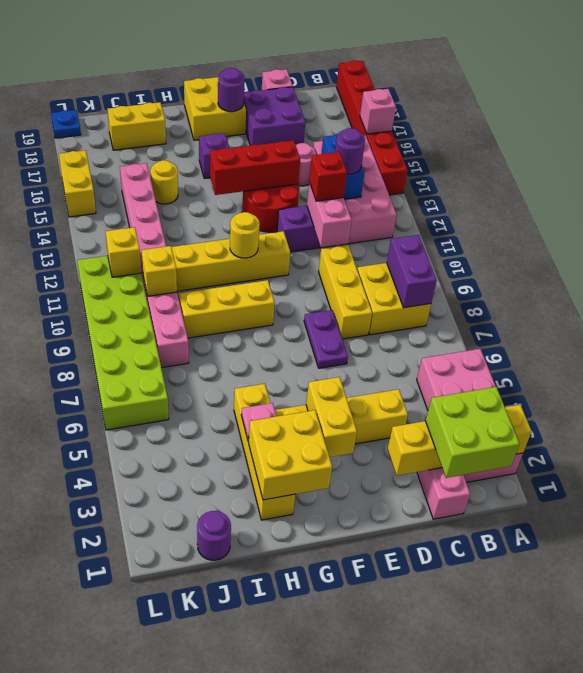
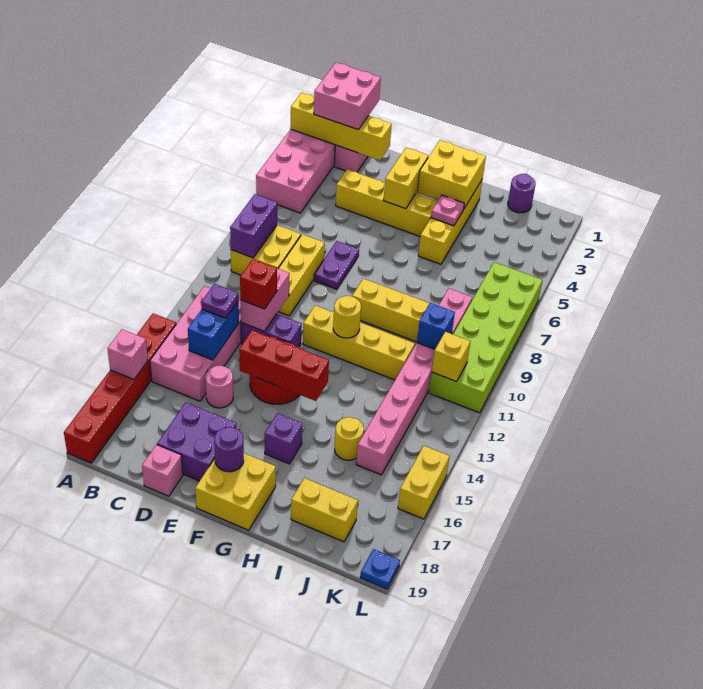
lime brick B1:C2 level 3 -> pink brick B1:C2 level 3
purple round brick C13 level 3 -> purple plate C13 level 3
yellow brick J10 level 2 -> blue brick J10 level 2

